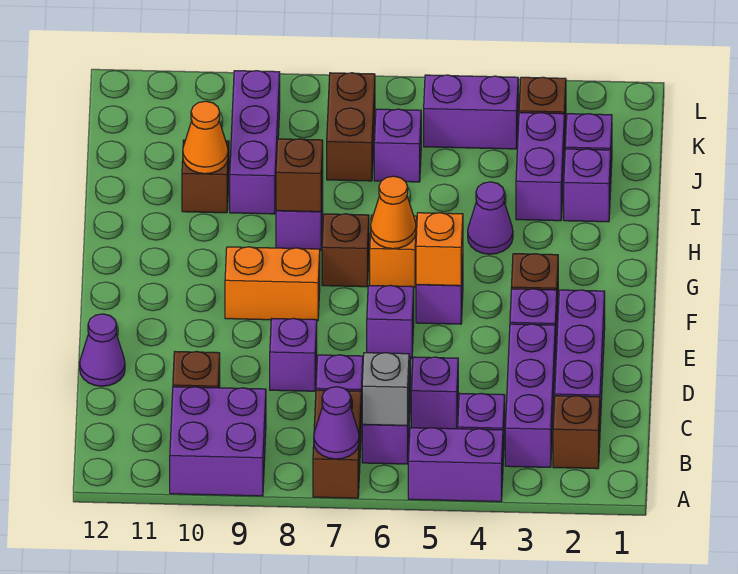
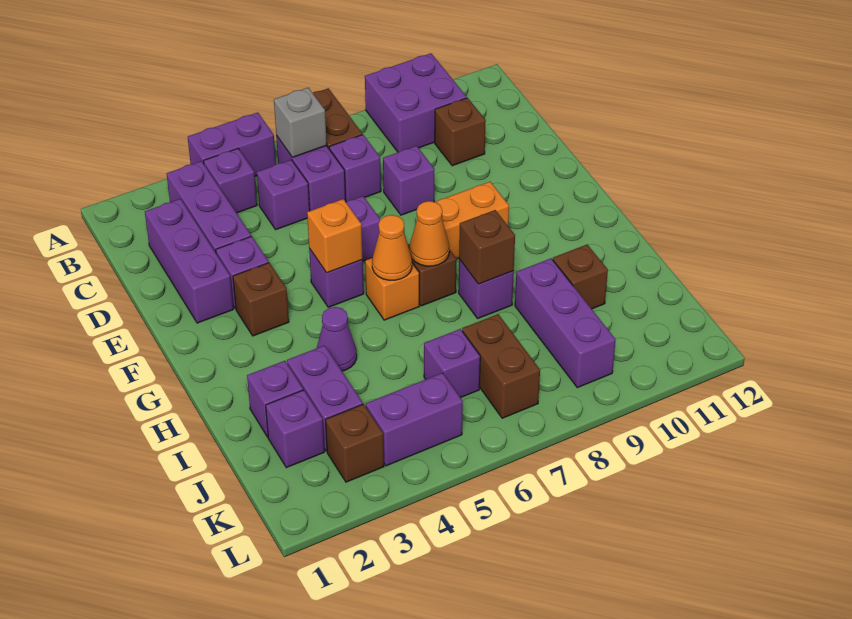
purple cone A7 level 2 -> none
brown brick B2 level 1 -> none
purple cone D12 level 1 -> none
orange cone I10 level 2 -> orange cone G7 level 2

